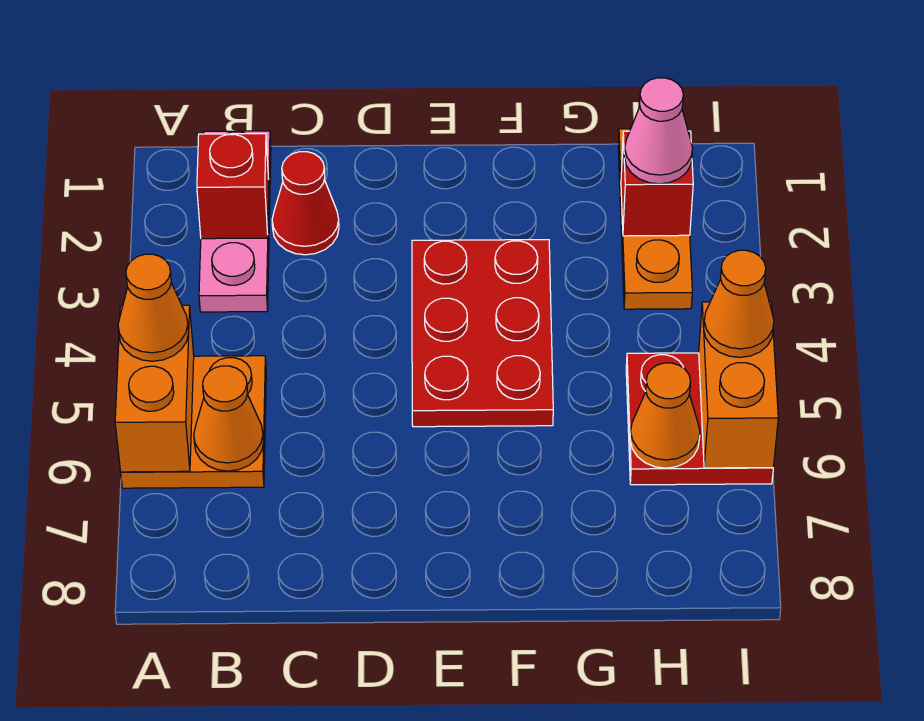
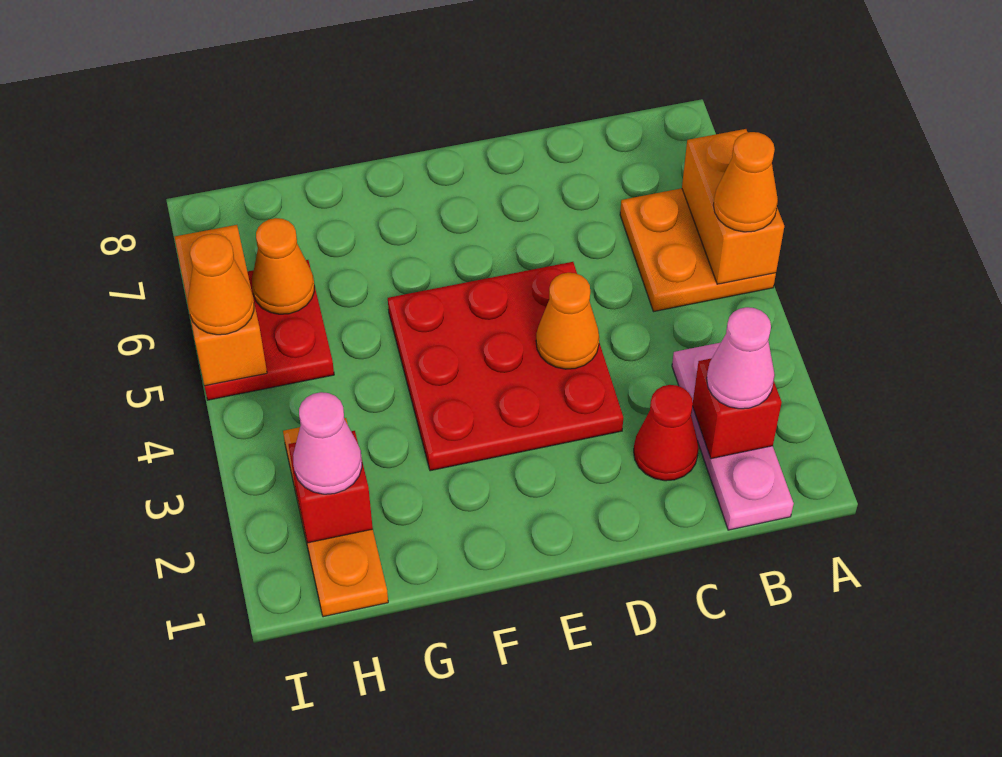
none -> pink cone B2 level 3
orange cone B6 level 2 -> orange cone D4 level 2
red plate E3:F5 level 1 -> red plate D3:F5 level 1

